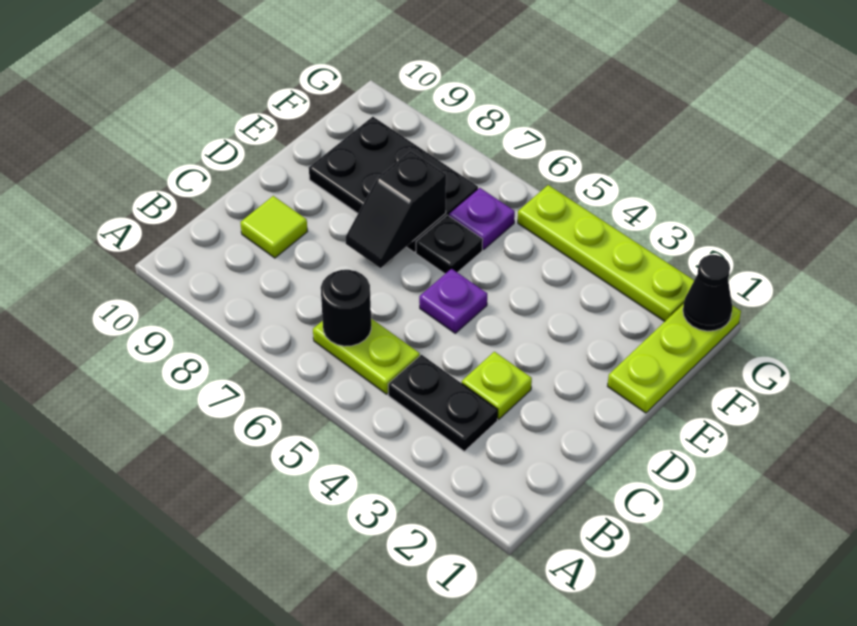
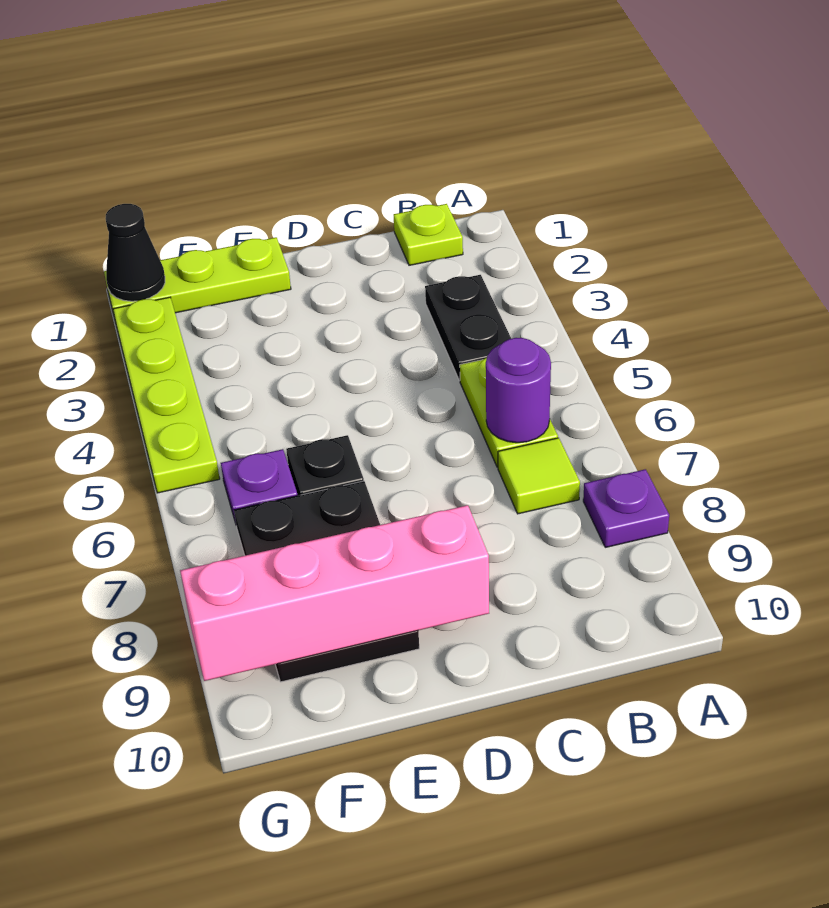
black round brick B6 level 2 -> purple round brick B6 level 2
lime plate C3 level 1 -> lime plate B1 level 1
lime tile C9 level 1 -> lime tile B7 level 1
purple plate D5 level 1 -> purple plate A8 level 1
black slope D7:E7 level 2 top E -> none
none -> pink brick D9:G9 level 2

